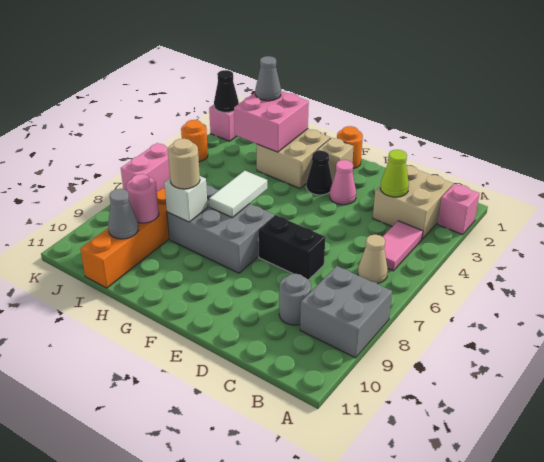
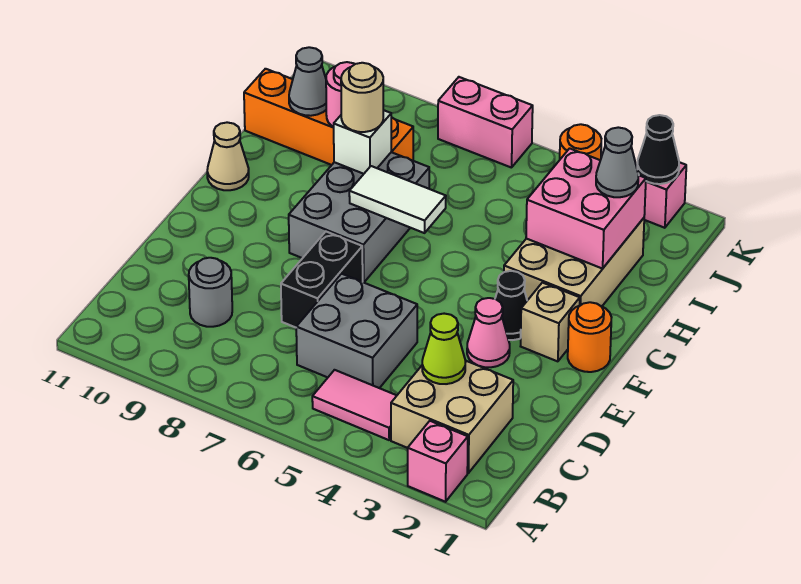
grey brick A8:B9 level 1 -> grey brick C5:D6 level 1
tan cone B6 level 1 -> tan cone G11 level 1
tan brick G2:H3 level 1 -> tan brick G2:I3 level 1

